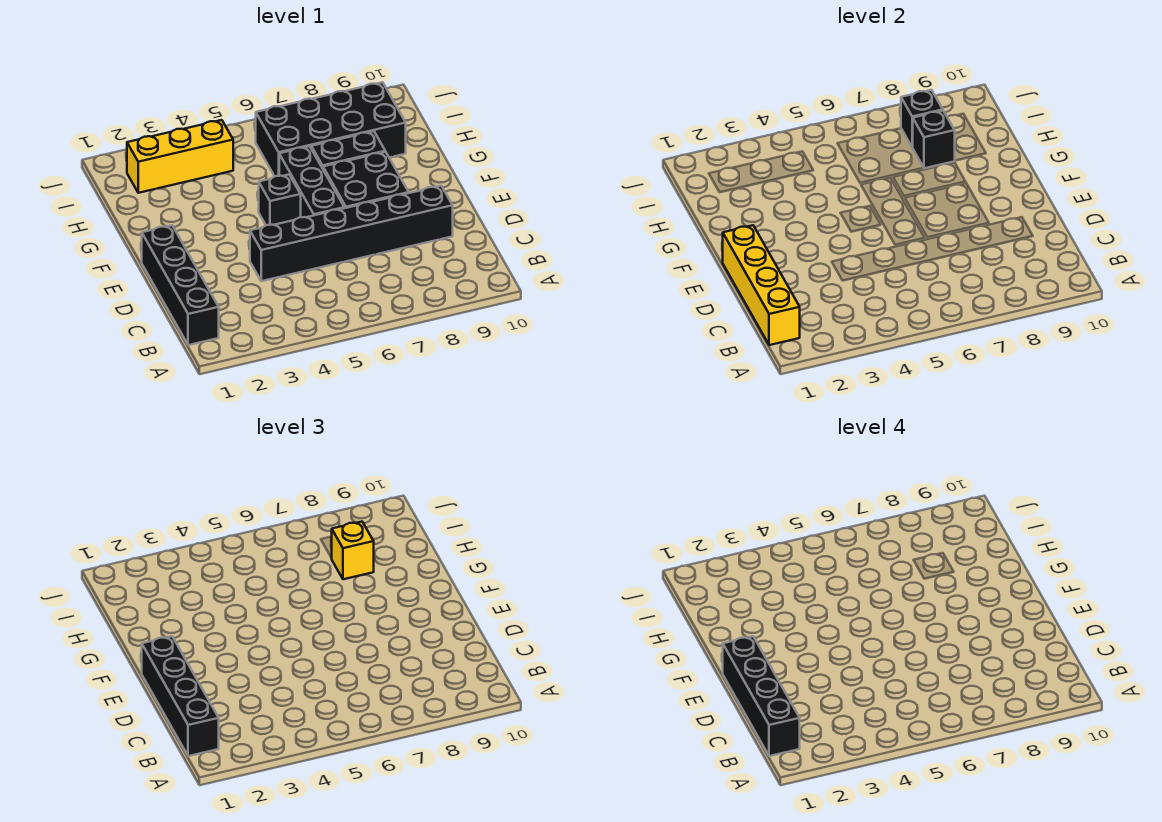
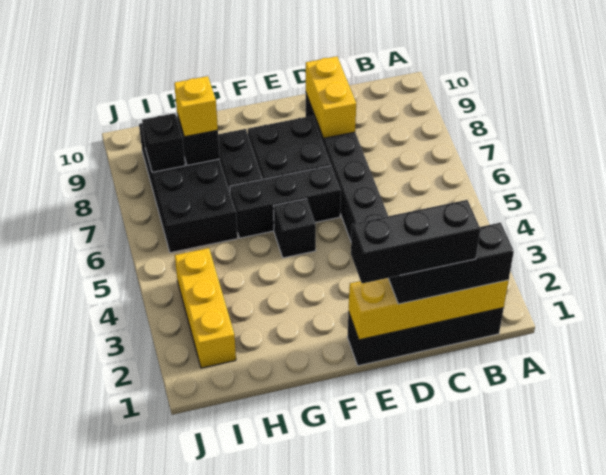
black brick B1:E1 level 3 -> black brick B1:D1 level 3
black brick B1:E1 level 4 -> black brick C1:E1 level 4
none -> yellow brick D8:D9 level 2

